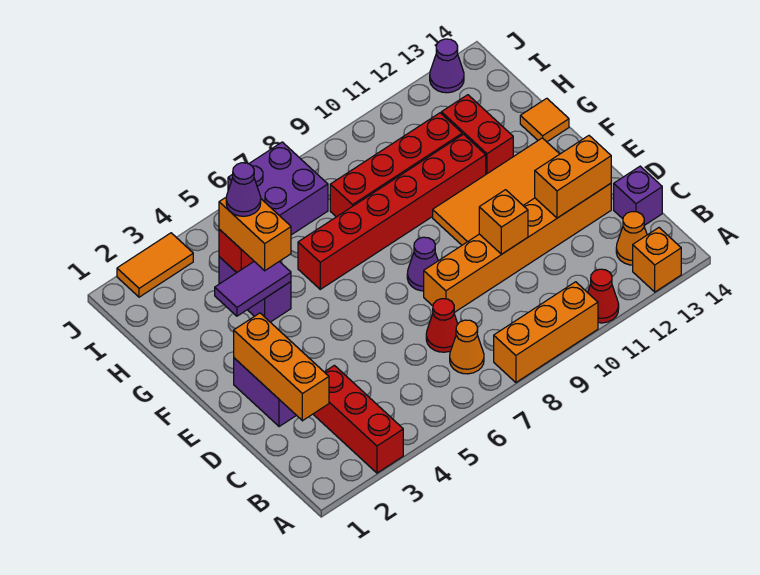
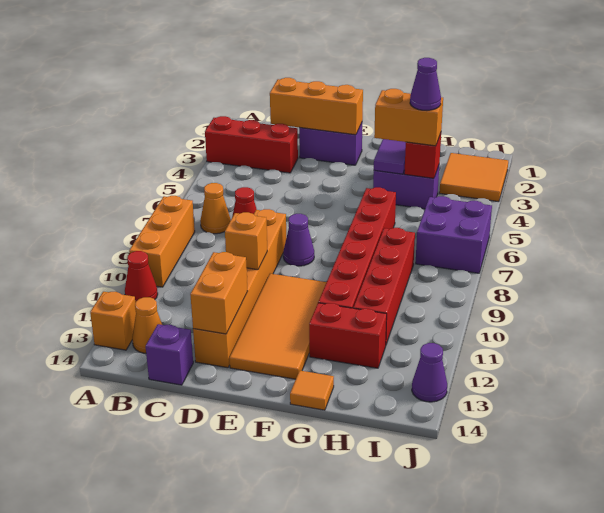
orange tile J2:J3 level 1 -> orange tile I2:J3 level 1

